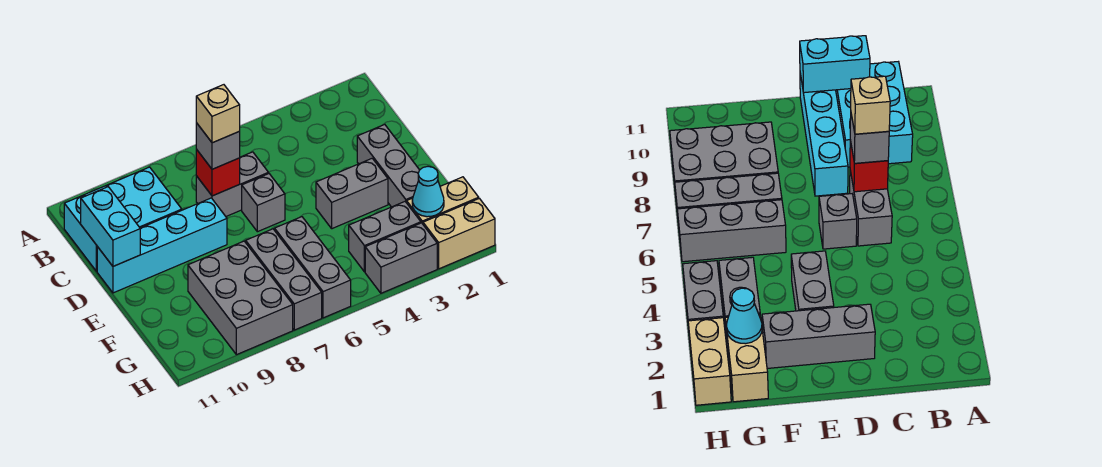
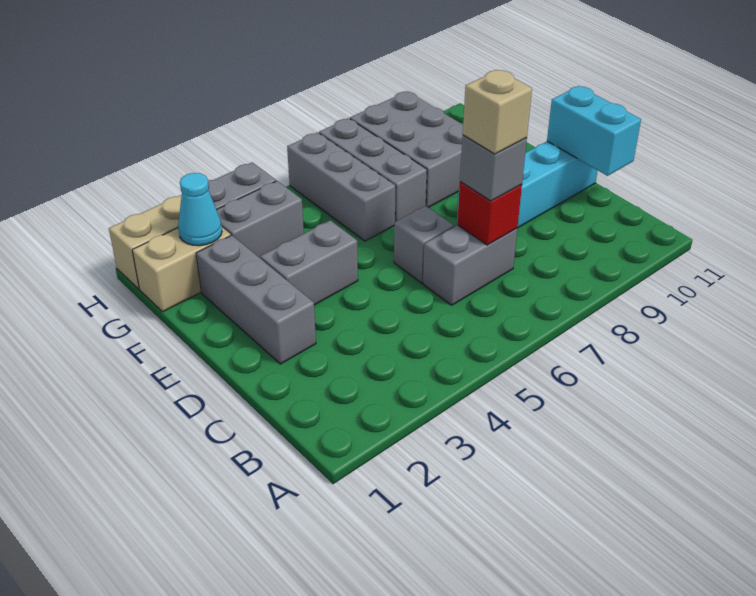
cyan brick B9:C11 level 1 -> none

